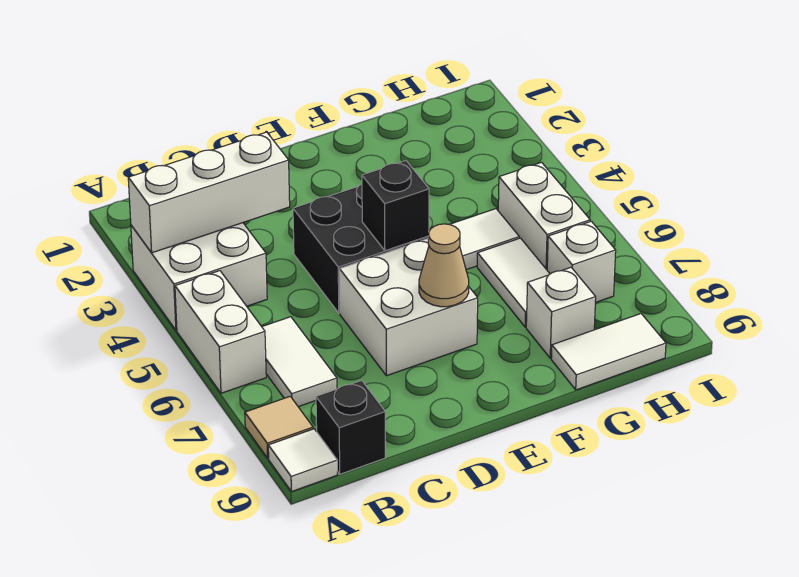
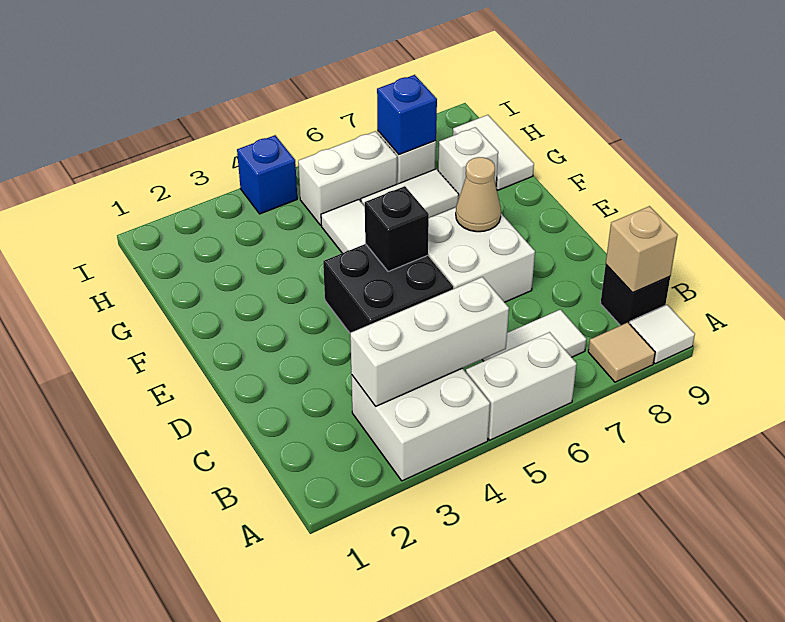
white brick A3:C3 level 2 -> white brick B3:B5 level 2
none -> tan brick B9 level 2
none -> blue brick H7 level 2
none -> blue brick I4 level 1

